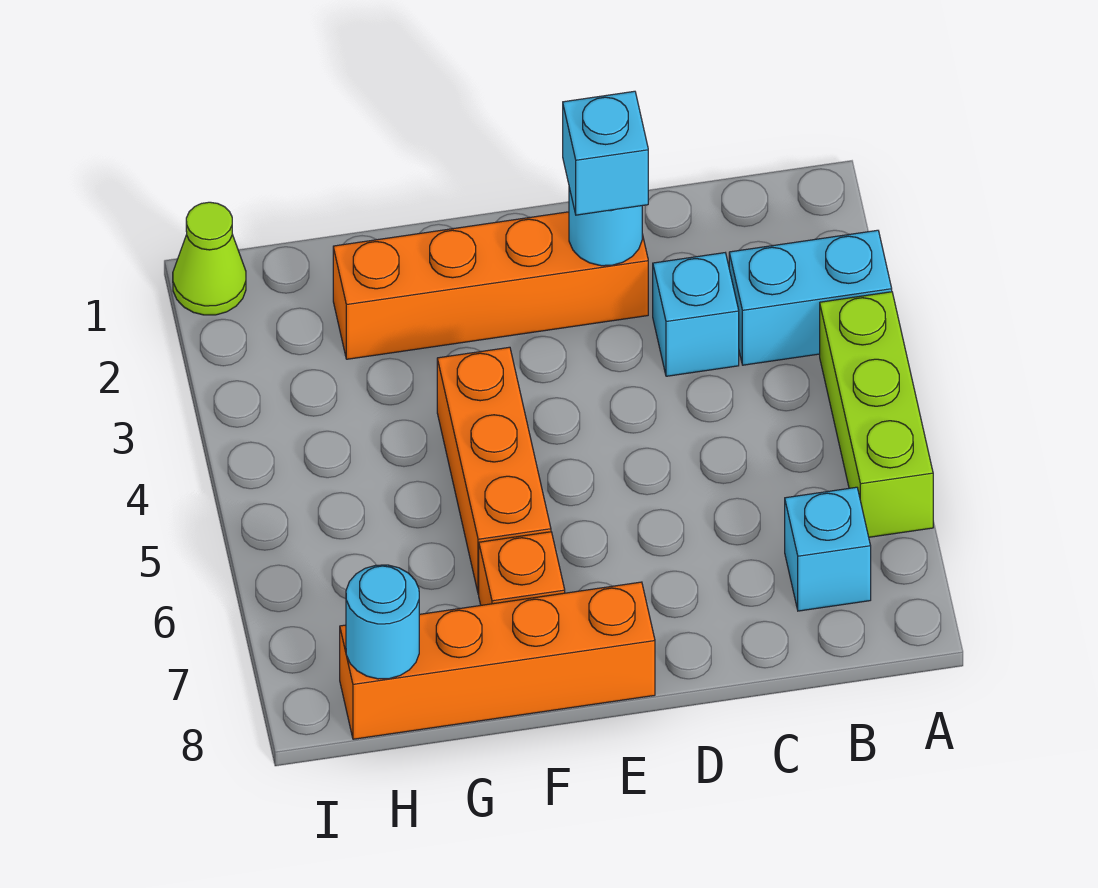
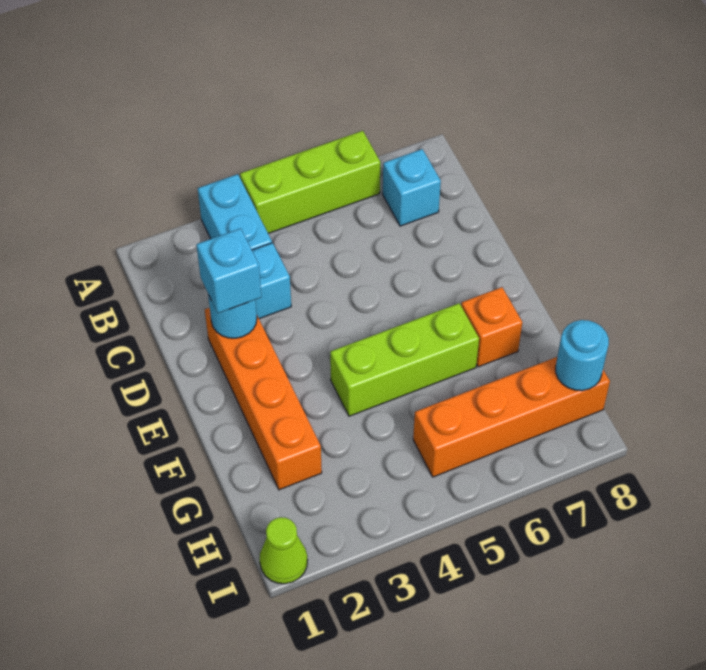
orange brick E8:H8 level 1 -> orange brick H5:H8 level 1
orange brick F4:F6 level 1 -> lime brick F4:F6 level 1

